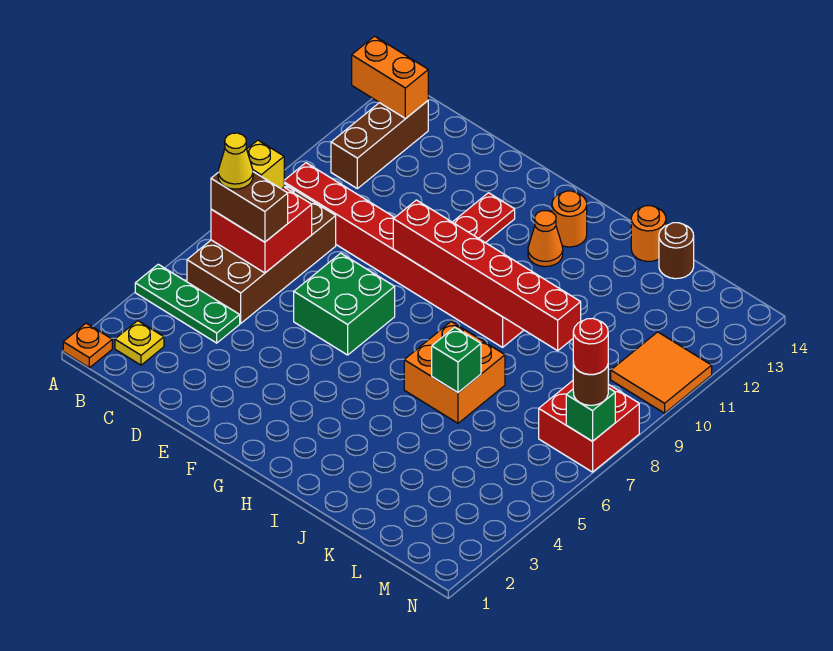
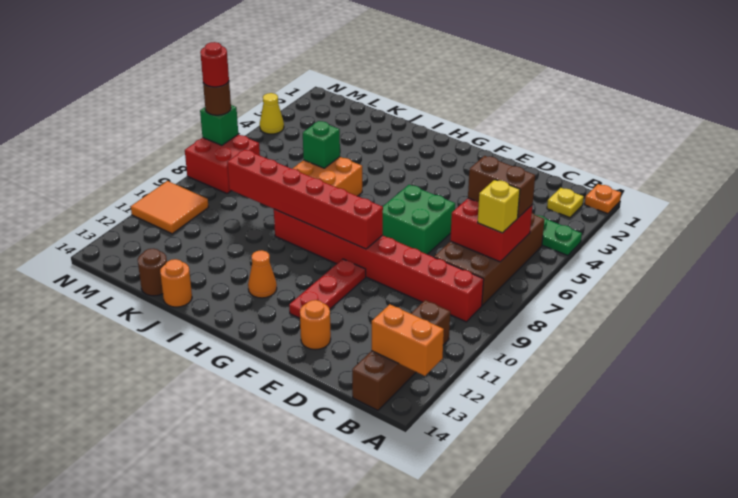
yellow cone B6 level 4 -> yellow cone N4 level 1
brown brick B11:B13 level 1 -> brown brick B11:B14 level 1
orange round brick H13 level 1 -> orange round brick E13 level 1

